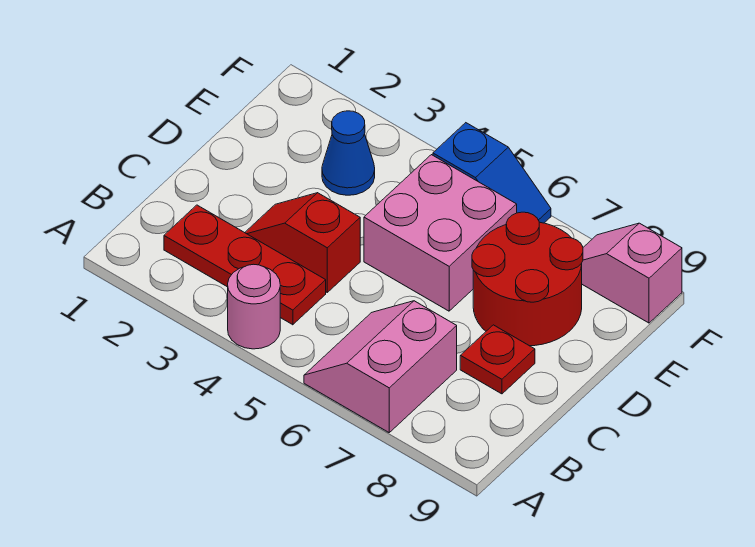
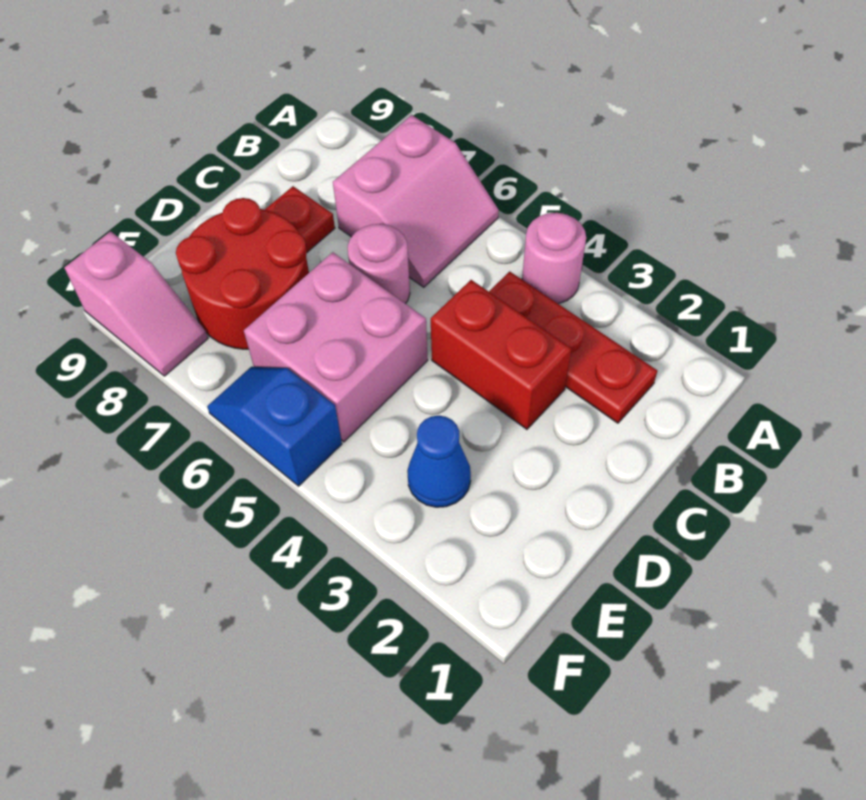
red slope C3:C4 level 1 top 4 -> red brick C3:C4 level 1
none -> pink round brick C6 level 1

